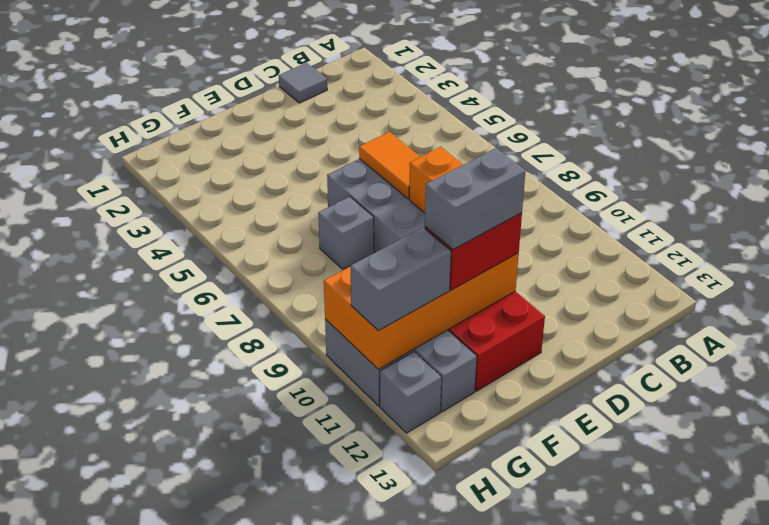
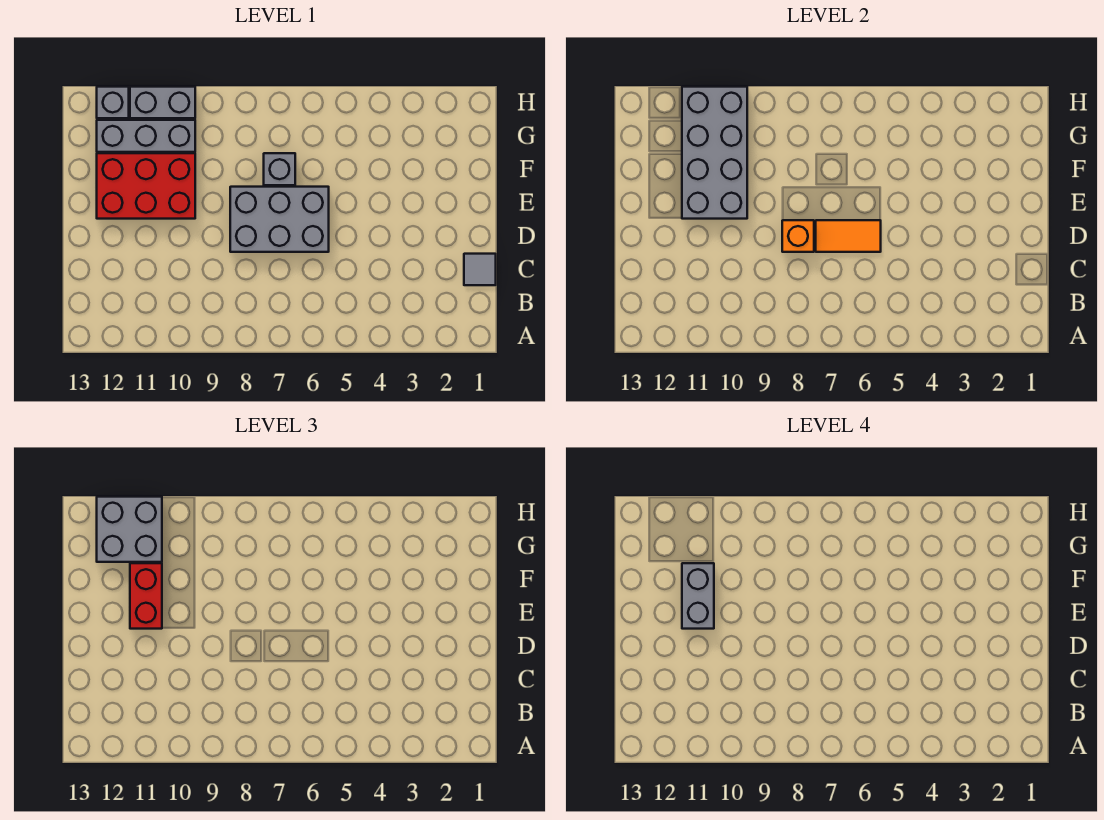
orange brick E10:H11 level 2 -> grey brick E10:H11 level 2
grey brick G11:H11 level 3 -> grey brick G11:H12 level 3

